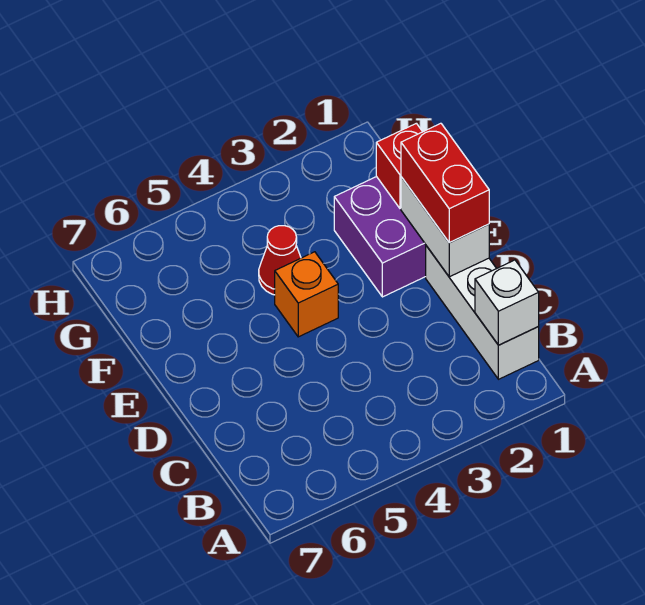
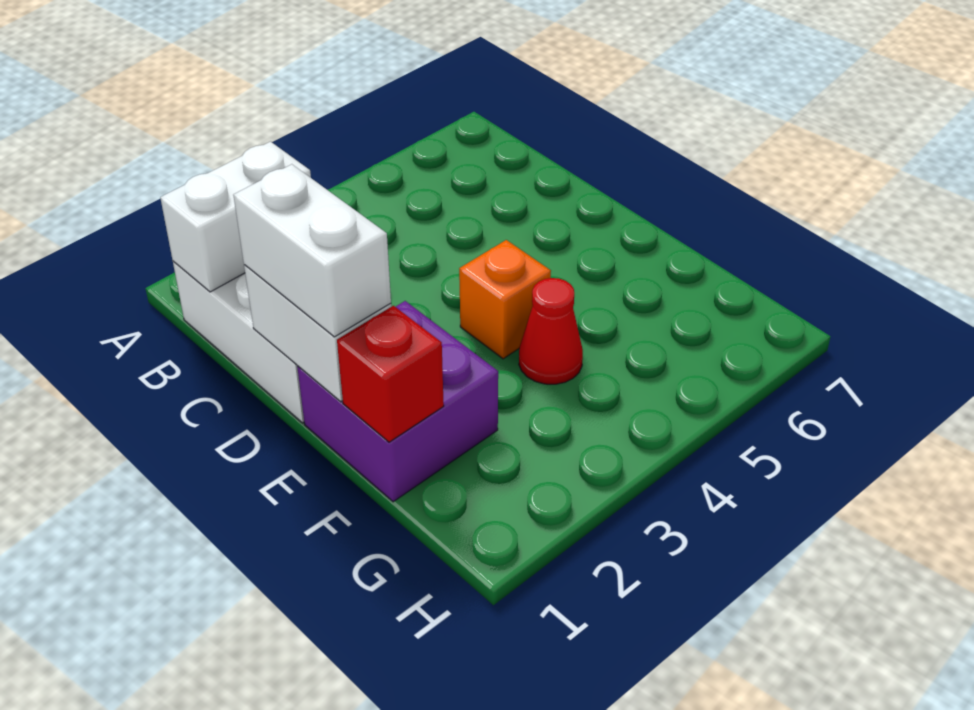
white brick B1 level 2 -> white brick B1:B2 level 2
red brick D1:E1 level 3 -> white brick D1:E1 level 3

